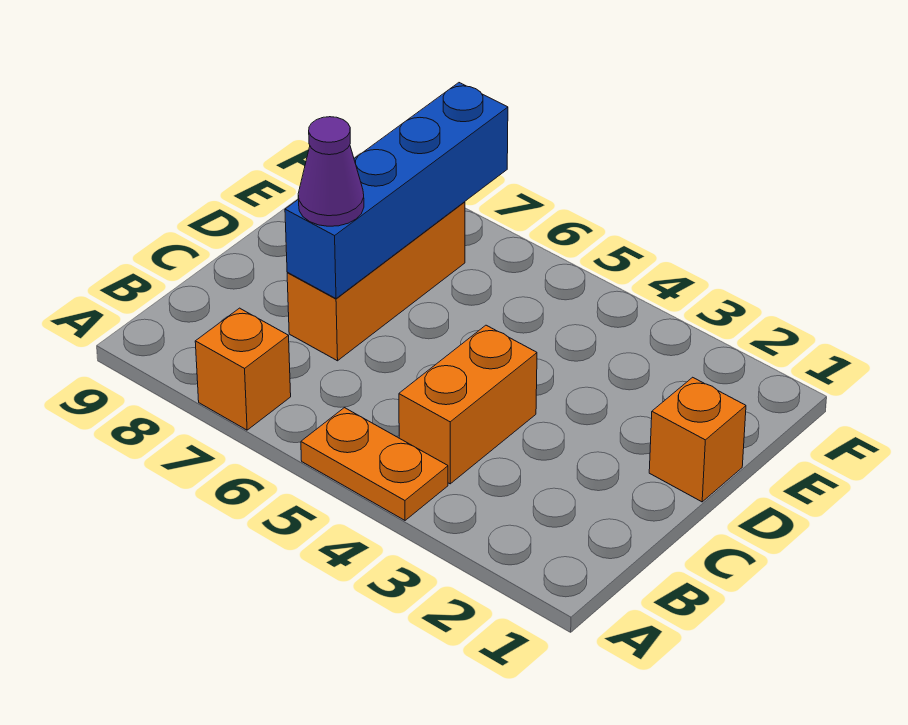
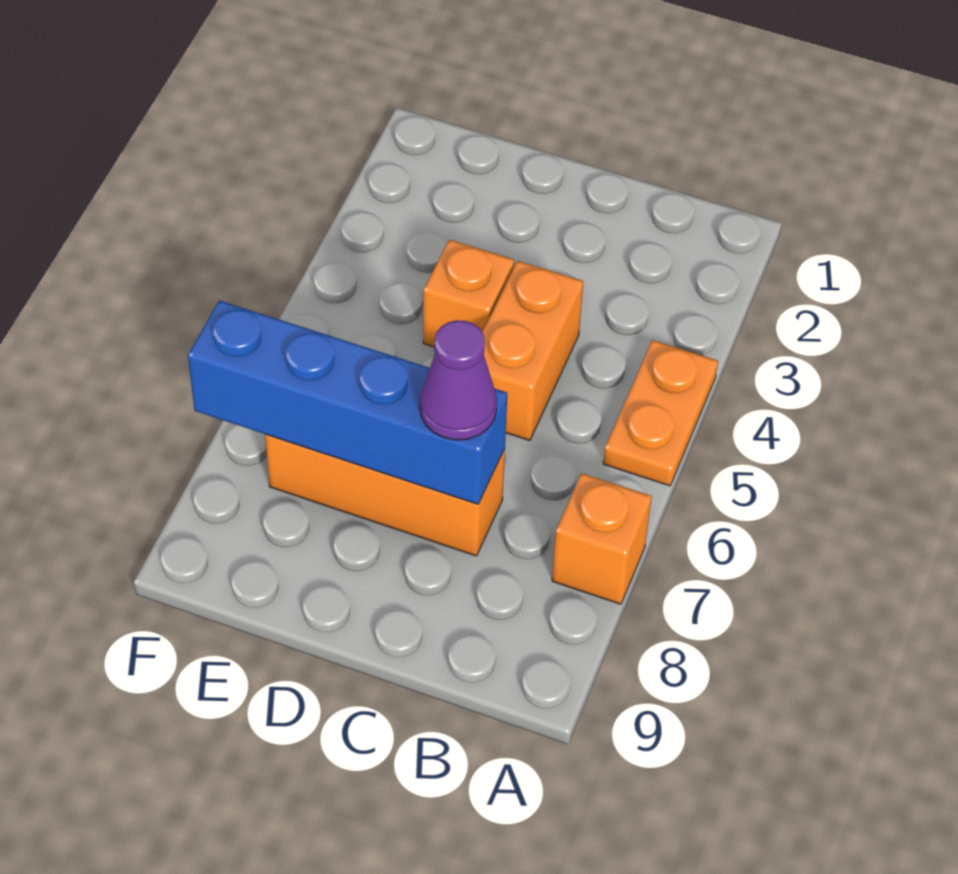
orange brick B4:C4 level 1 -> orange brick C4:C5 level 1
orange brick D1 level 1 -> orange brick D4 level 1

